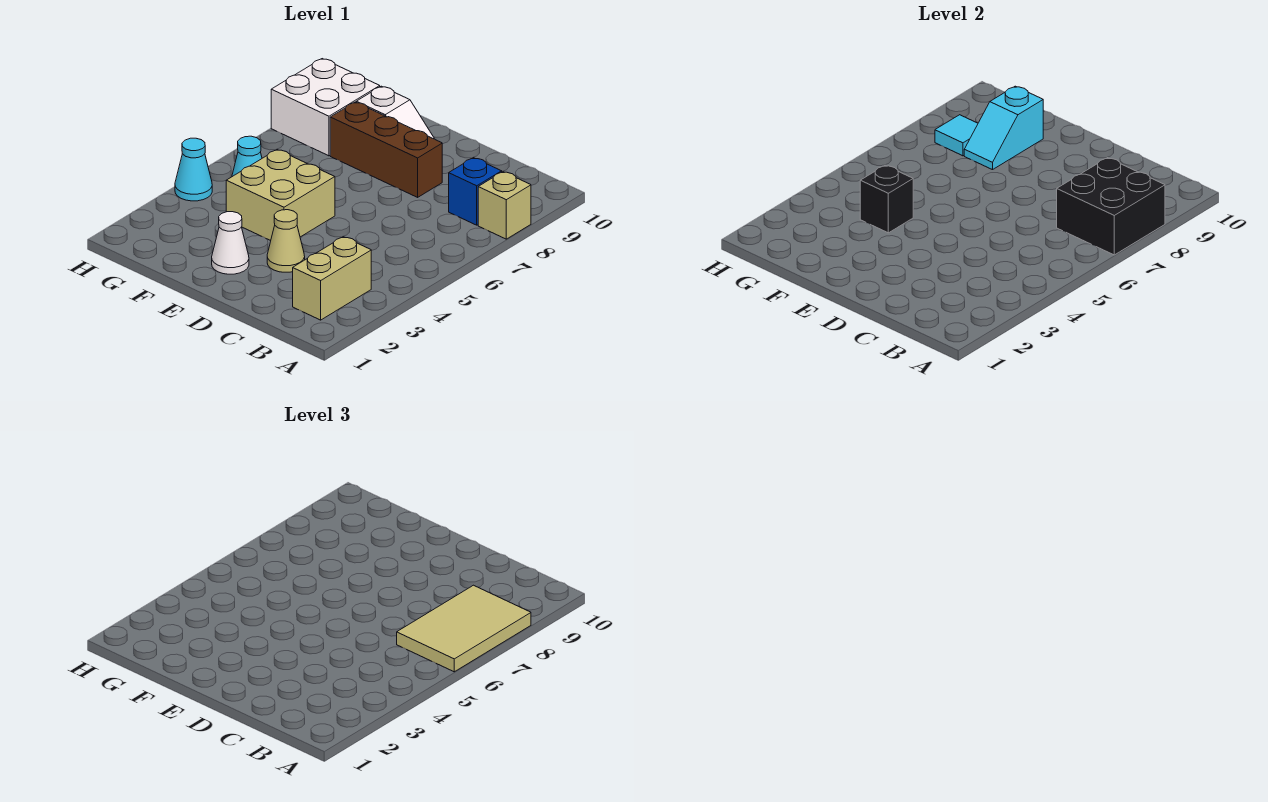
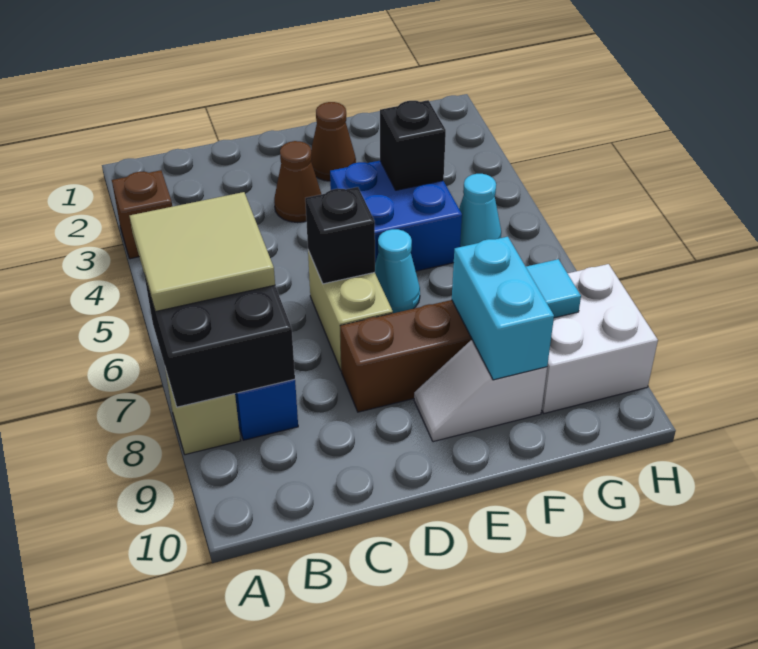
none -> brown brick A3 level 1
tan tile A6:B8 level 3 -> tan tile A6:B7 level 3
tan brick B2:B3 level 1 -> tan brick D6:D7 level 1
tan cone D3 level 1 -> brown cone D3 level 1
none -> black brick D6 level 2
white cone E2 level 1 -> brown cone E2 level 1
tan brick E4:F5 level 1 -> blue brick E4:F5 level 1
cyan slope F8:F9 level 2 top 9 -> cyan brick F8:F9 level 2
cyan cone H4 level 1 -> cyan cone E6 level 1

